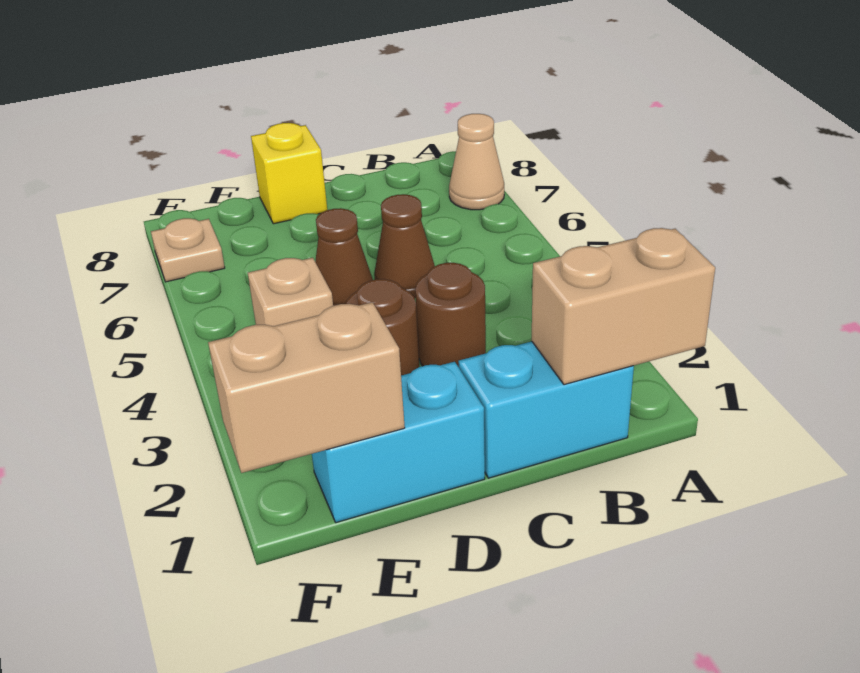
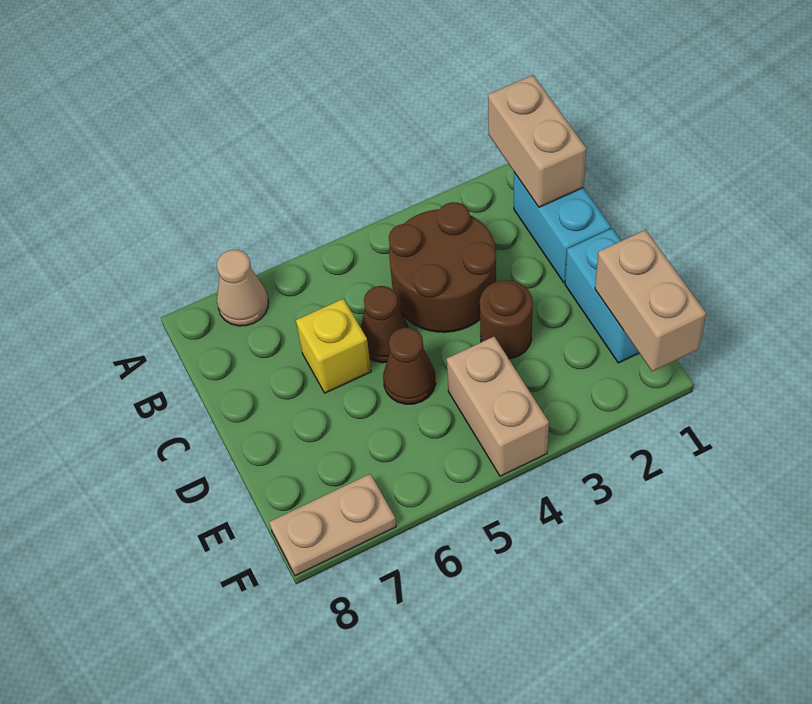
brown round brick C3 level 1 -> brown round brick B3:C4 level 1
yellow brick D8 level 1 -> yellow brick C6 level 1
tan brick E4 level 1 -> tan brick E4:F4 level 1
tan plate F7 level 1 -> tan plate F7:F8 level 1

